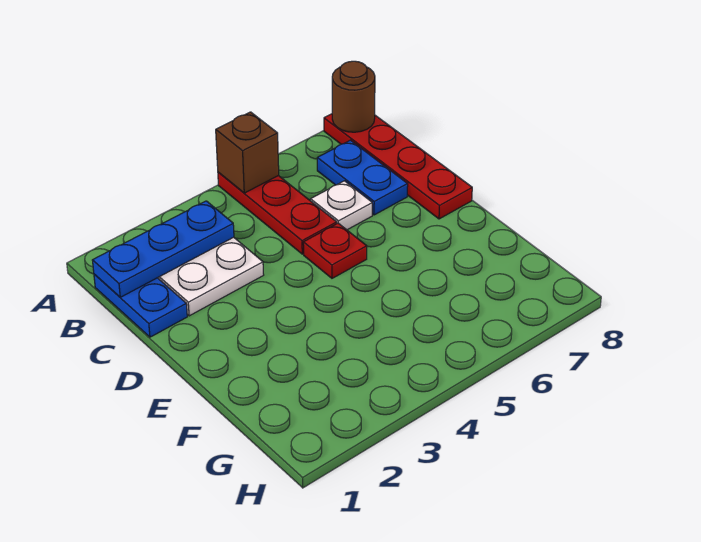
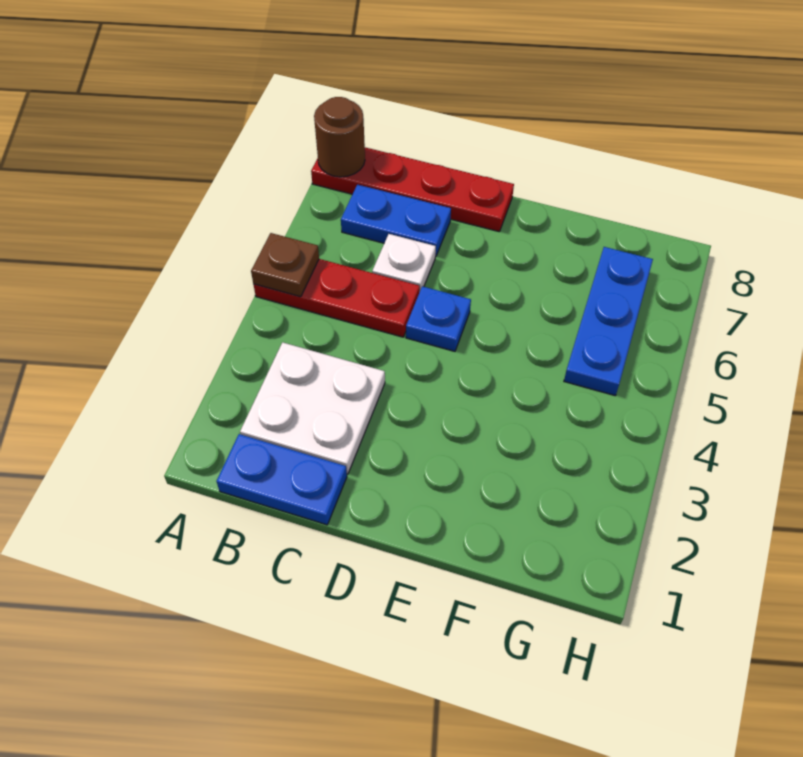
brown brick A5 level 2 -> brown plate A5 level 2
blue plate B1:B3 level 2 -> blue plate G5:G7 level 1
red plate D5 level 1 -> blue plate D5 level 1

